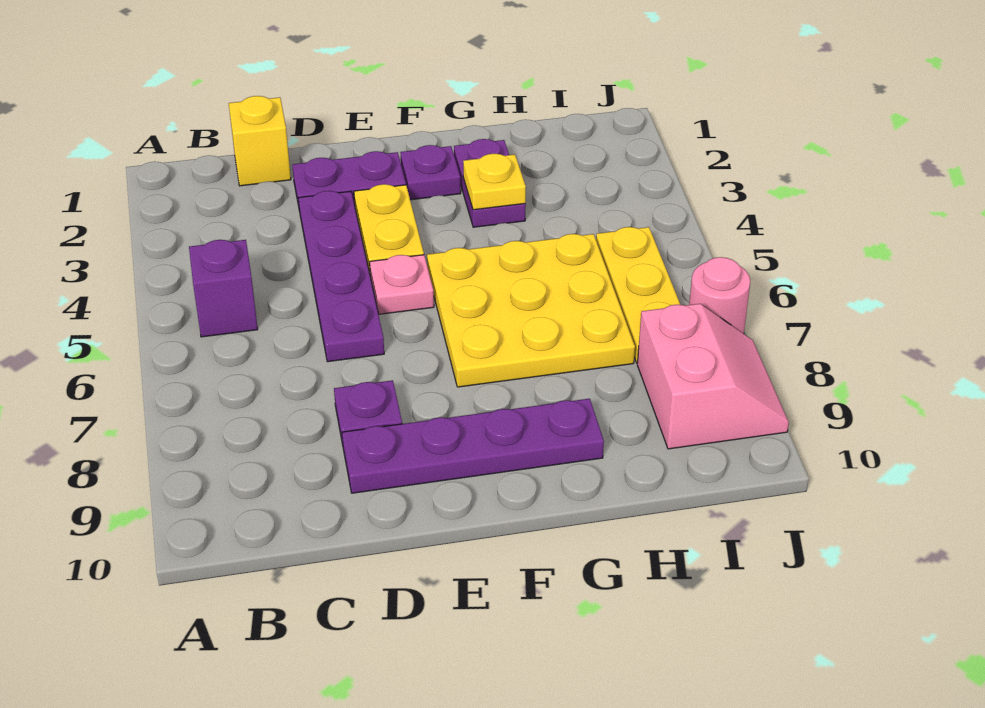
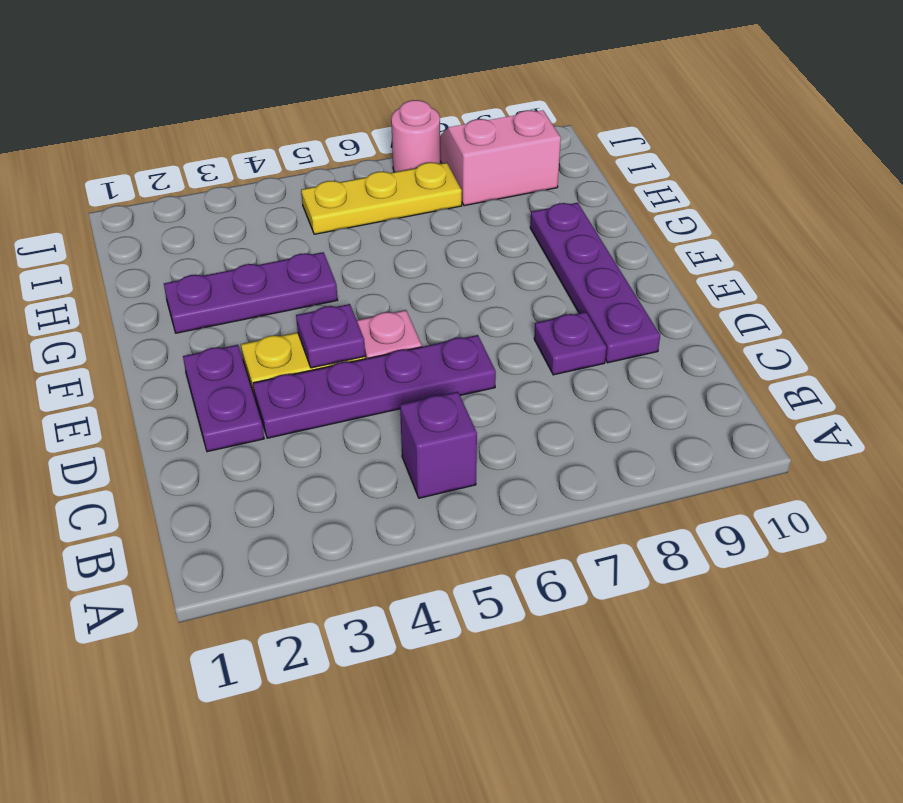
yellow brick C1 level 1 -> none
purple plate F2 level 1 -> purple plate E4 level 2
yellow plate F5:H7 level 1 -> none
purple plate G2:G3 level 1 -> purple plate G2:G4 level 1
yellow plate G3 level 2 -> none

